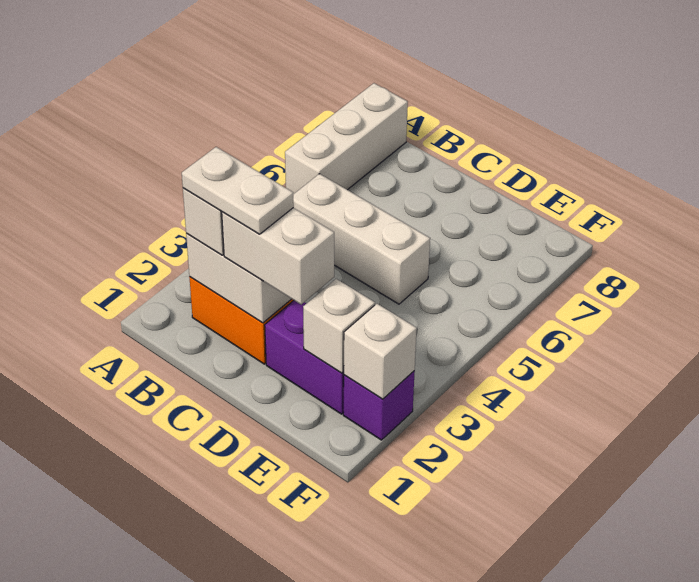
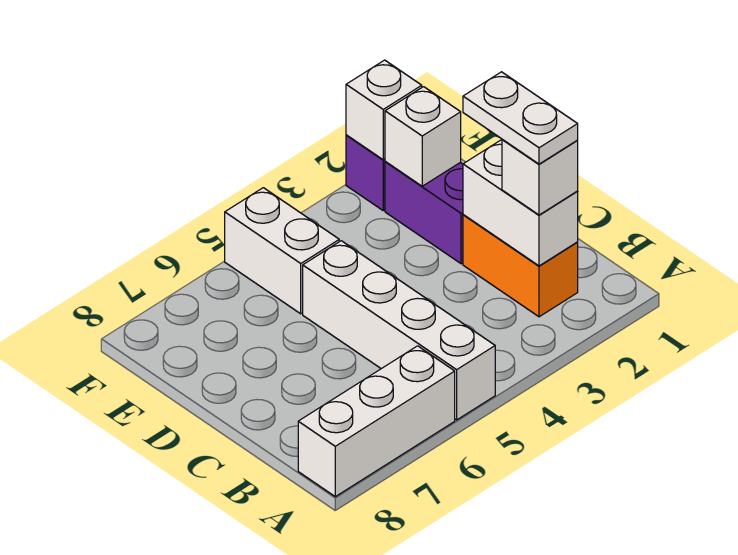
white brick B5:D5 level 1 -> white brick A5:D5 level 1
white brick C2:D2 level 3 -> white brick E5:F5 level 1

